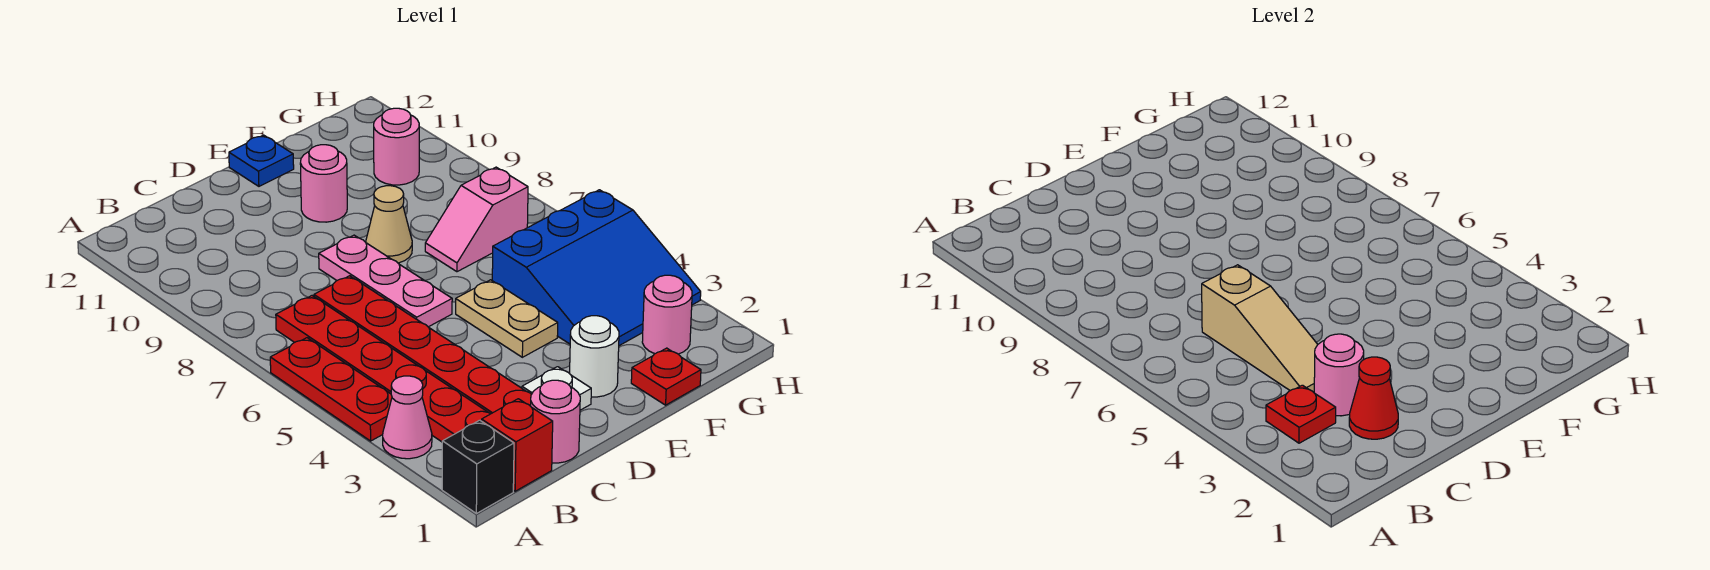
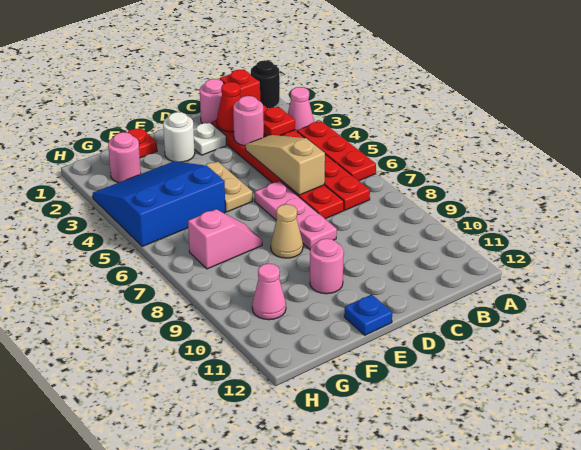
black brick A1 level 1 -> black round brick A1 level 1
pink round brick G10 level 1 -> pink cone G10 level 1

